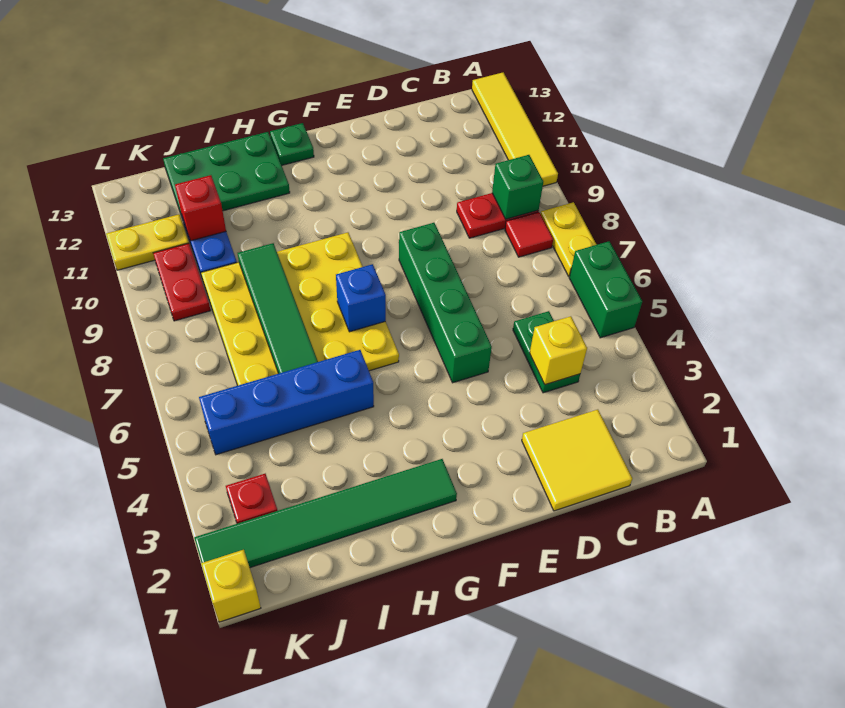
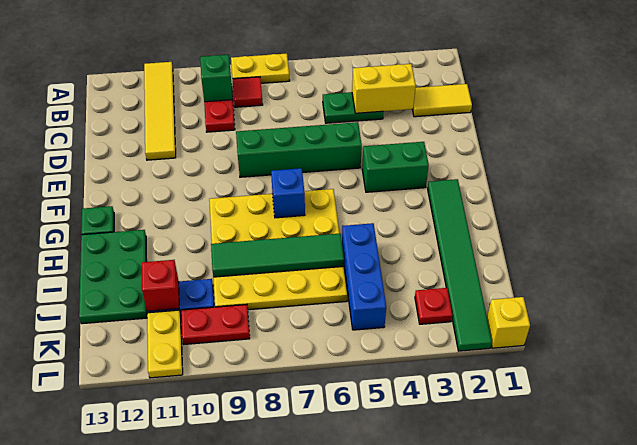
green brick A5:A6 level 1 -> green brick F3:F4 level 1
yellow tile A10:A13 level 1 -> yellow tile A11:D11 level 1
yellow tile C1:D2 level 1 -> yellow tile C1:C2 level 1
yellow brick C4 level 2 -> yellow brick C3:C4 level 2
blue brick H5:K5 level 1 -> blue brick I5:K5 level 1

